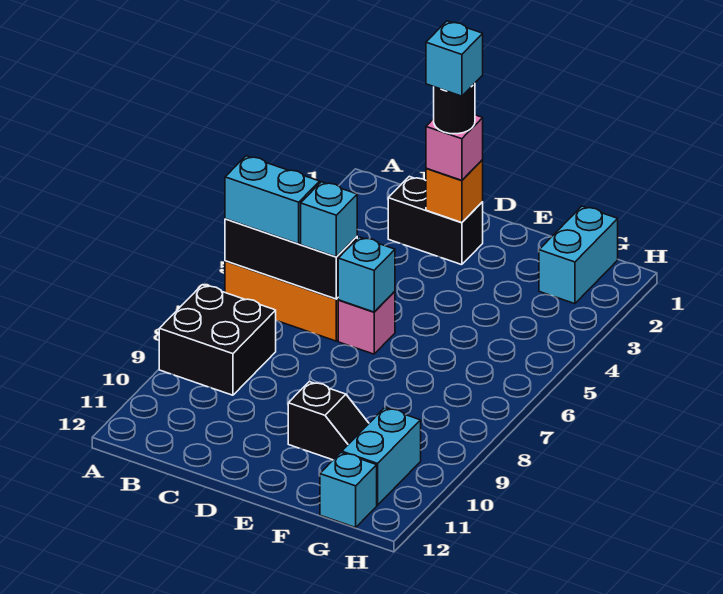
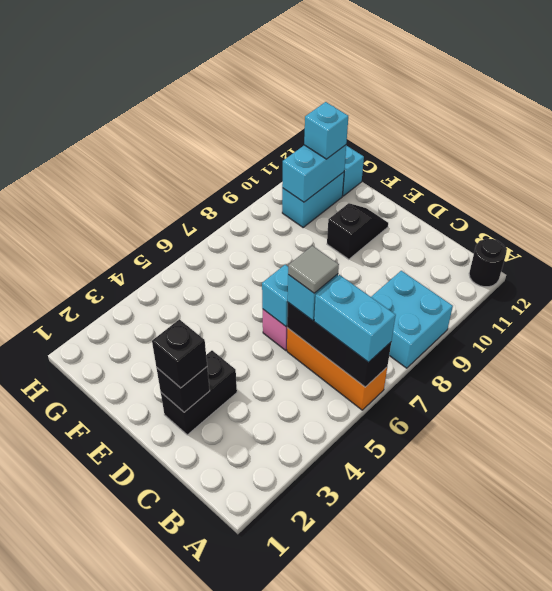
black brick A8:B9 level 1 -> cyan brick A8:B9 level 1
black brick C2:D2 level 1 -> black brick D2:D3 level 1
none -> grey tile C6 level 4
orange brick D2 level 2 -> black brick D2 level 2
pink brick D2 level 3 -> black brick D2 level 3
black round brick D2 level 4 -> black round brick A12 level 1
cyan brick D2 level 5 -> cyan brick G11 level 3
black slope E10:F10 level 1 top E -> black slope E10:E11 level 1 top 10
cyan brick G1:G2 level 1 -> cyan brick G10:G11 level 2

